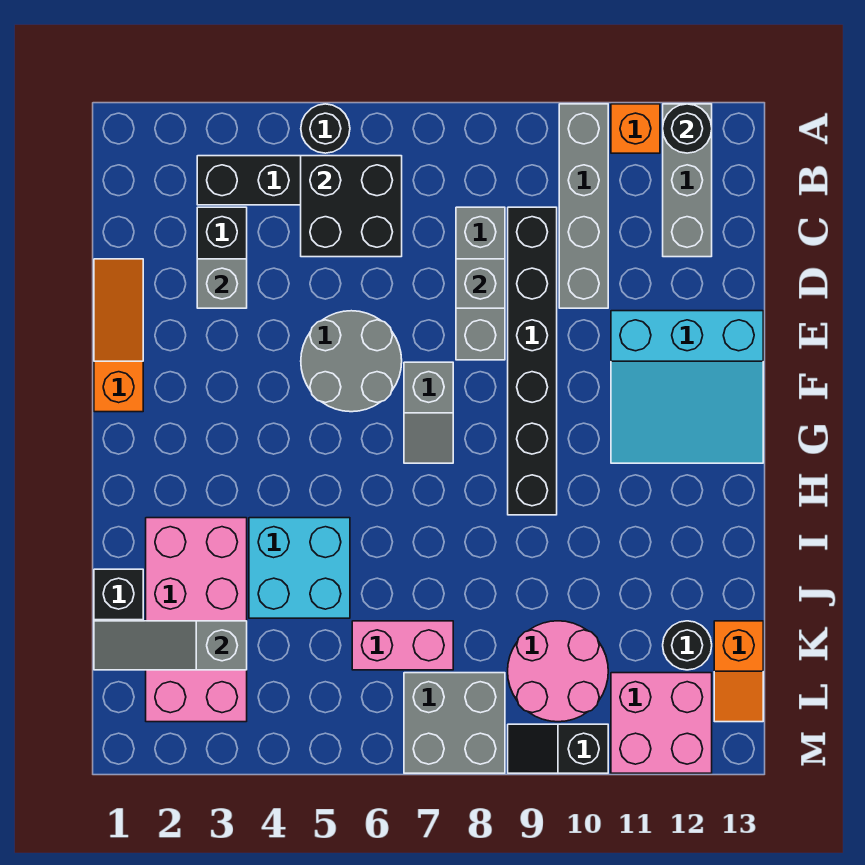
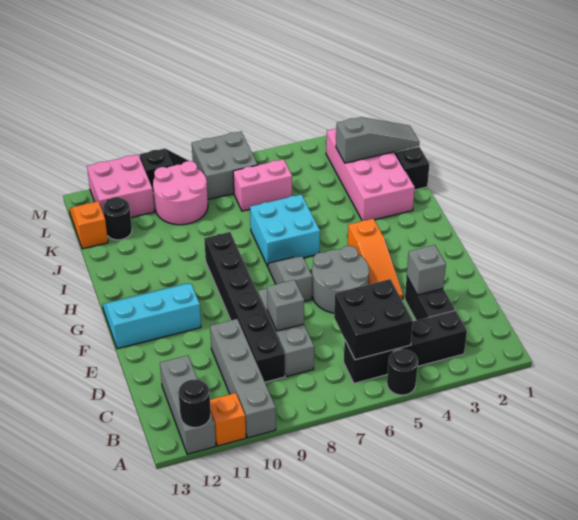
orange slope D1:F1 level 1 top F -> orange slope E4:G4 level 1 top G
cyan slope E11:G13 level 1 top E -> cyan slope F11:G13 level 1 top F
cyan brick I4:J5 level 1 -> cyan brick H6:I7 level 1

